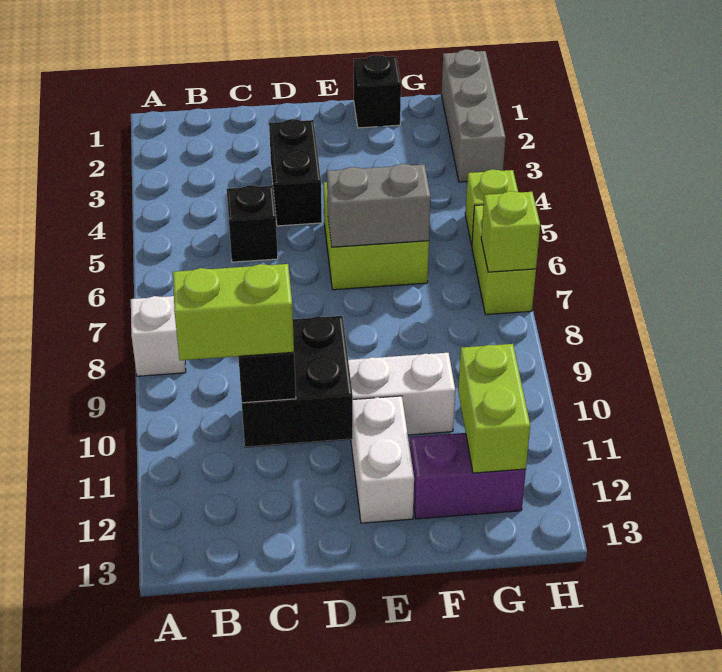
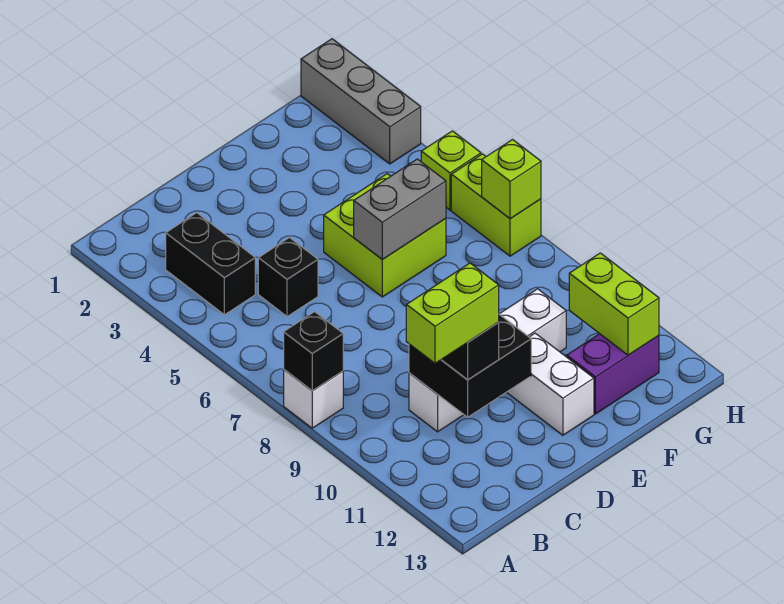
black brick D3:D4 level 1 -> black brick B3:B4 level 1
black brick F1 level 1 -> black brick A8 level 2

